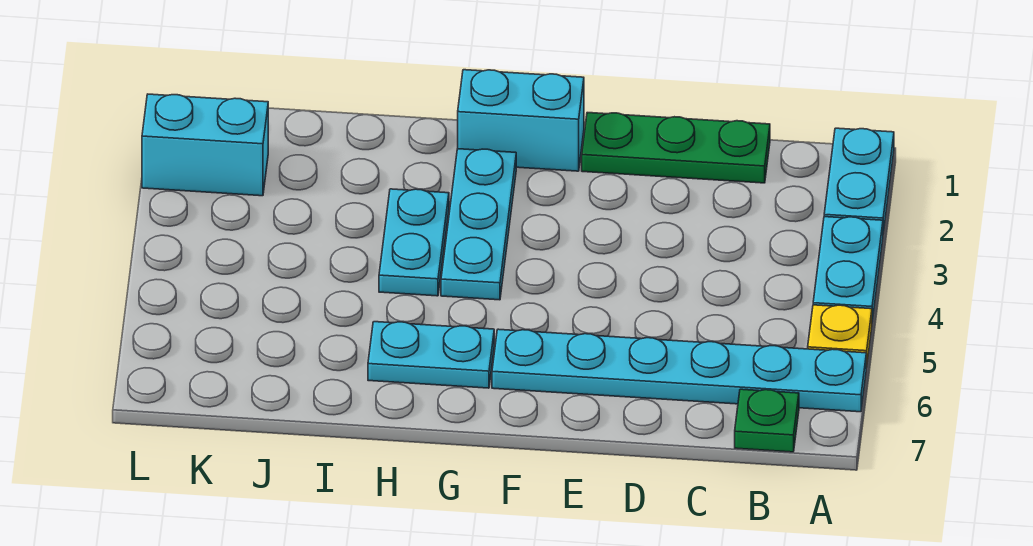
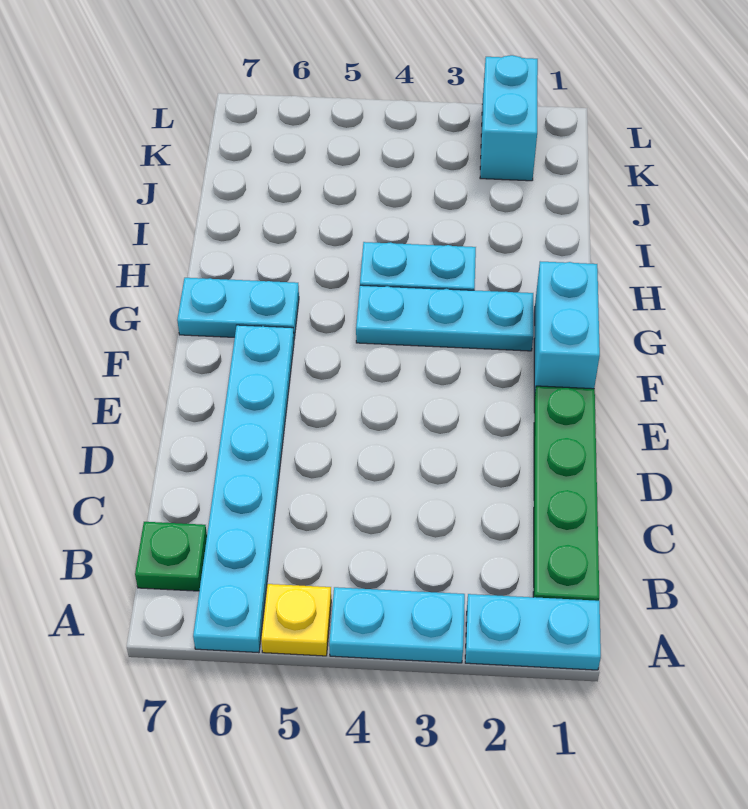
green plate C1:E1 level 1 -> green plate B1:E1 level 1
cyan plate G6:H6 level 1 -> cyan plate G6:G7 level 1

